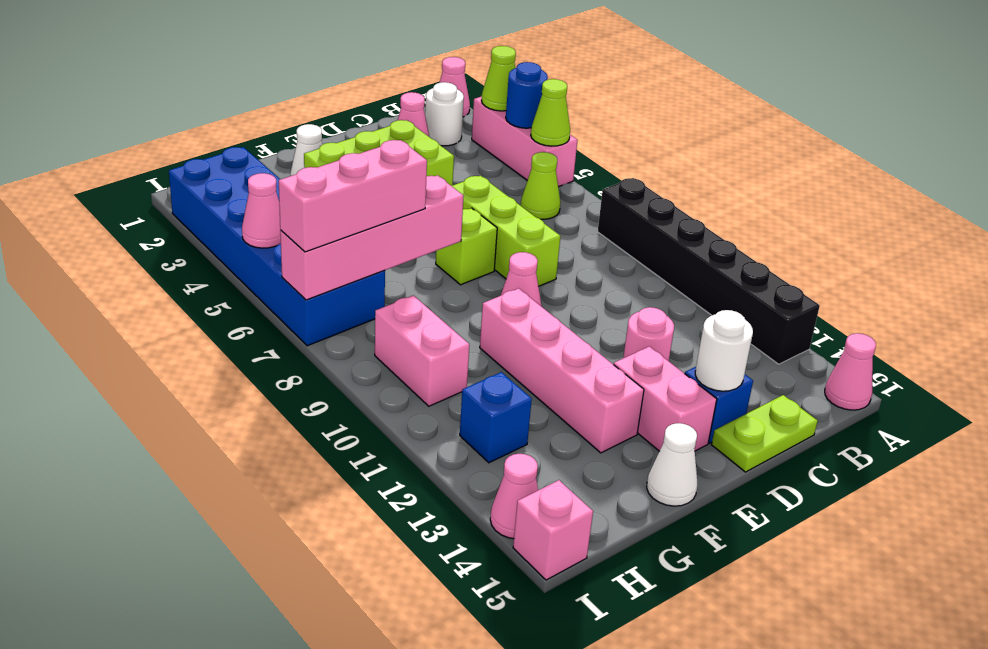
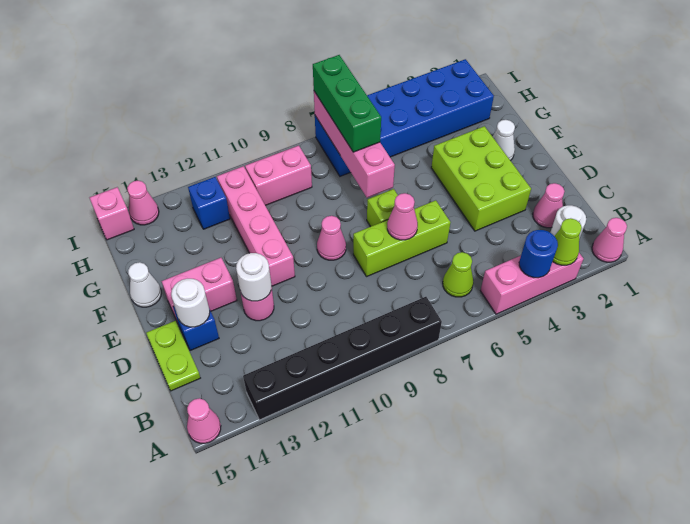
lime cone A5 level 2 -> none
none -> white round brick D12 level 2
pink brick F10:F13 level 1 -> pink brick E11:H11 level 1
pink brick G7:I7 level 3 -> green brick G7:I7 level 3
pink cone I5 level 2 -> pink cone D7 level 2

